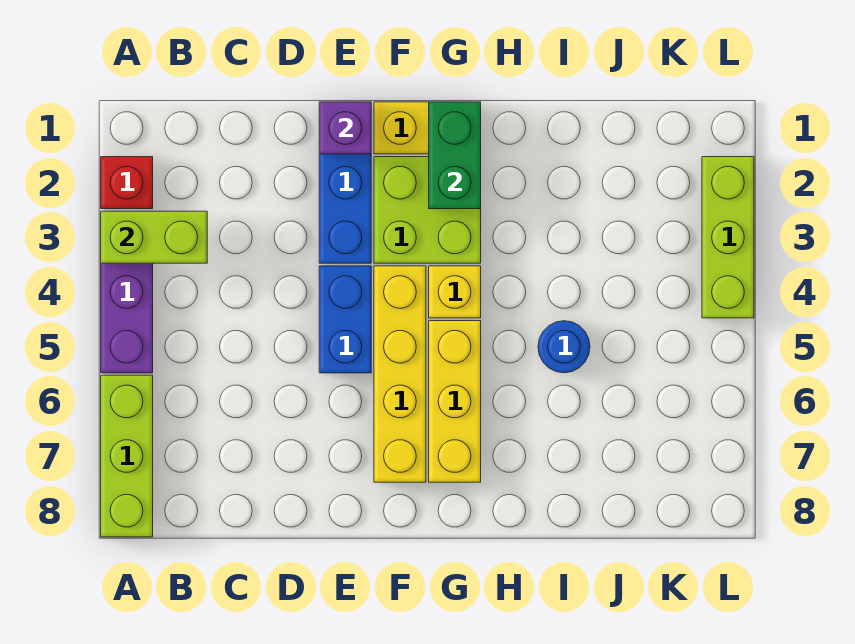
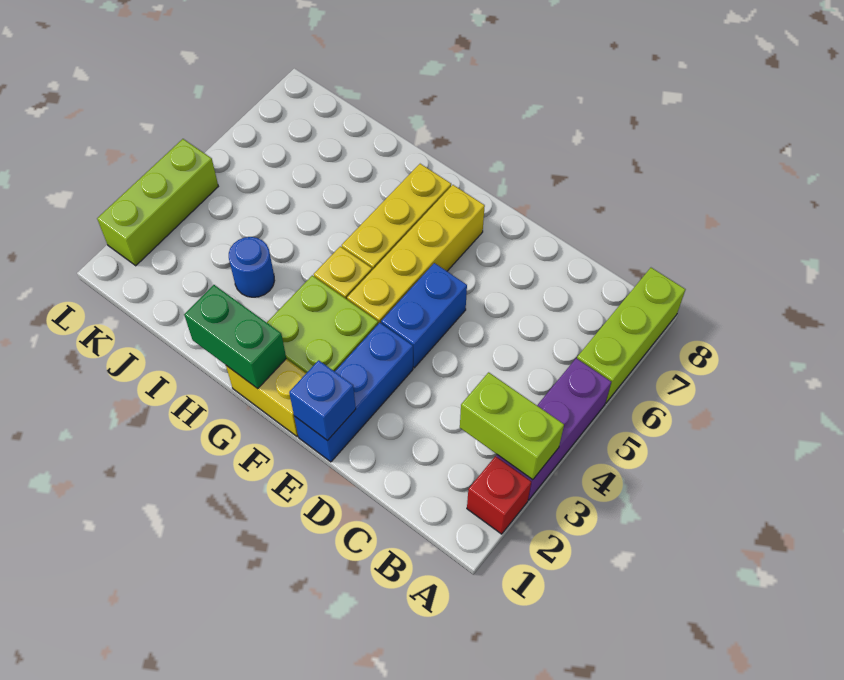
purple brick E1 level 2 -> blue brick E1 level 2
green brick G1:G2 level 2 -> green brick G1:H1 level 2
blue round brick I5 level 1 -> blue round brick I3 level 1

